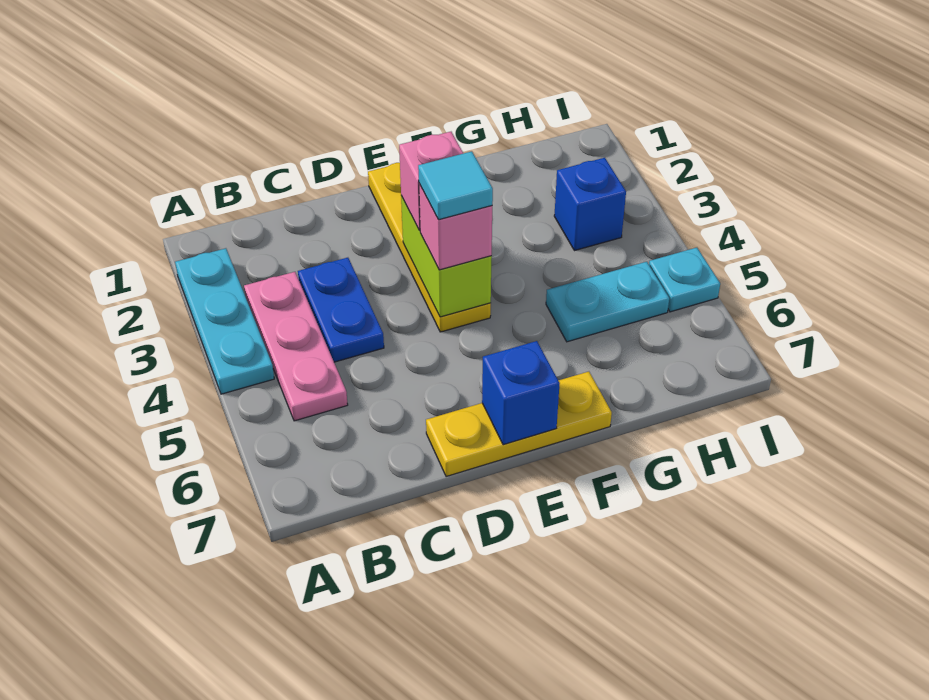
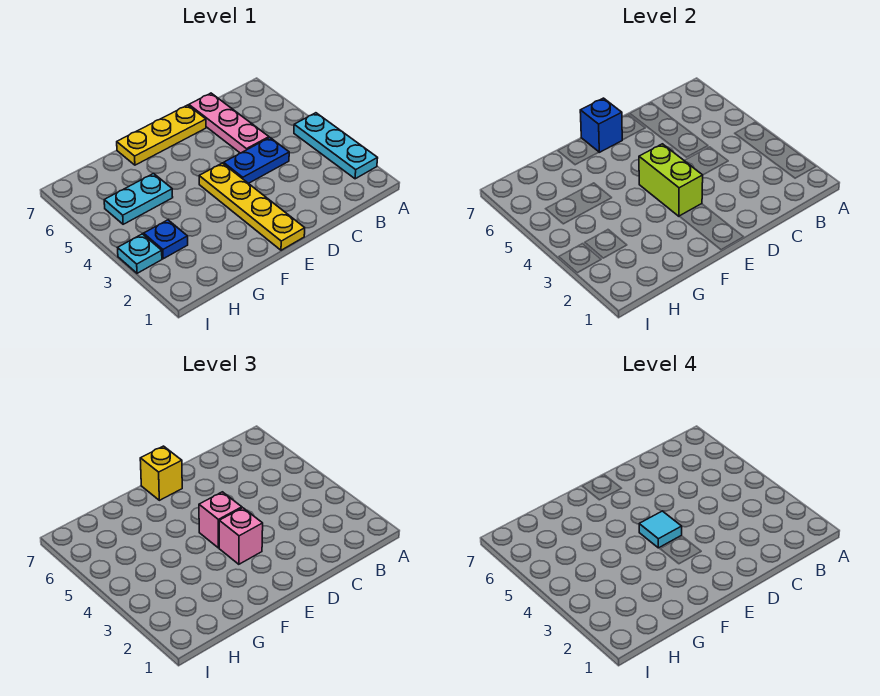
pink plate B3:B5 level 1 -> pink plate C5:C7 level 1
blue plate C3:C4 level 1 -> blue plate C4:D4 level 1
none -> yellow brick E7 level 3
blue brick H3 level 1 -> blue plate H3 level 1
cyan plate I5 level 1 -> cyan plate I3 level 1

